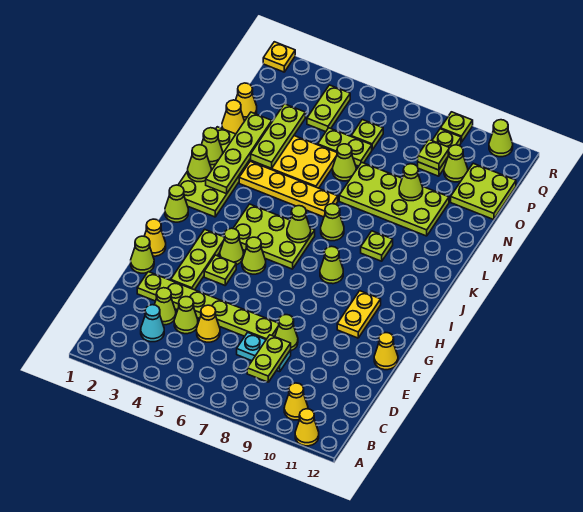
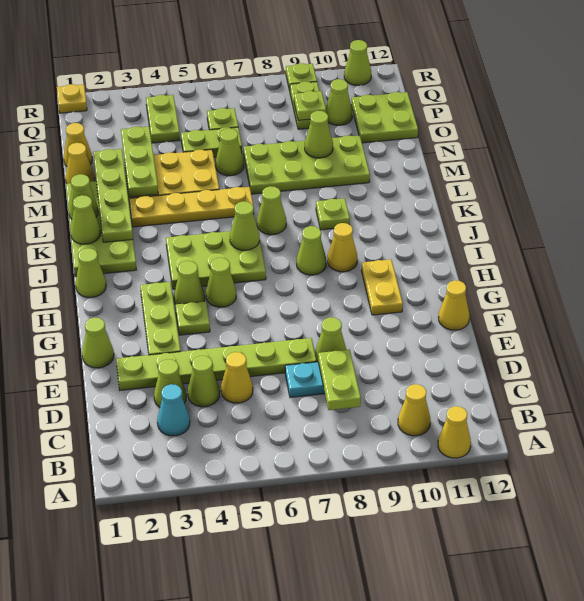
yellow cone G1 level 1 -> yellow cone I9 level 1

